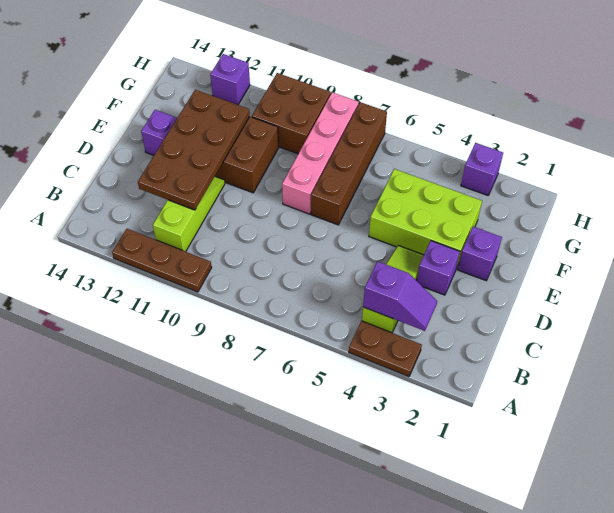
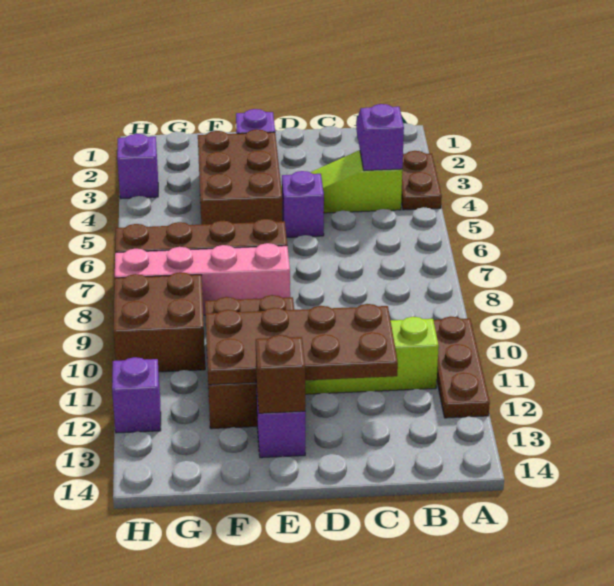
purple brick D3 level 1 -> purple brick D5 level 1
lime brick E3:F5 level 1 -> brown brick E3:F5 level 1
none -> brown brick E13 level 2

